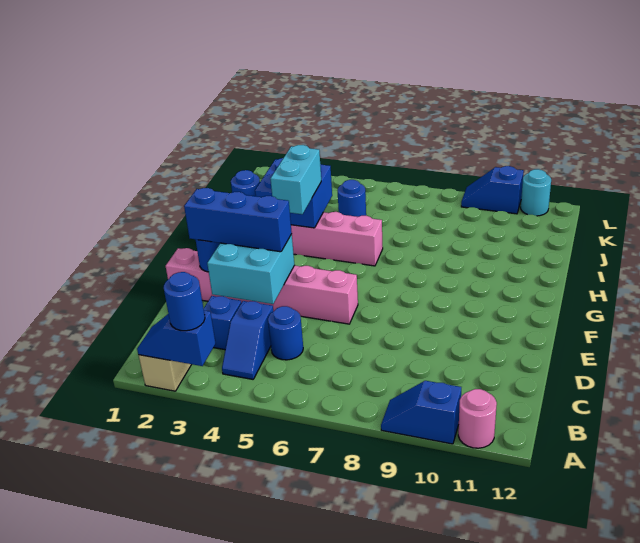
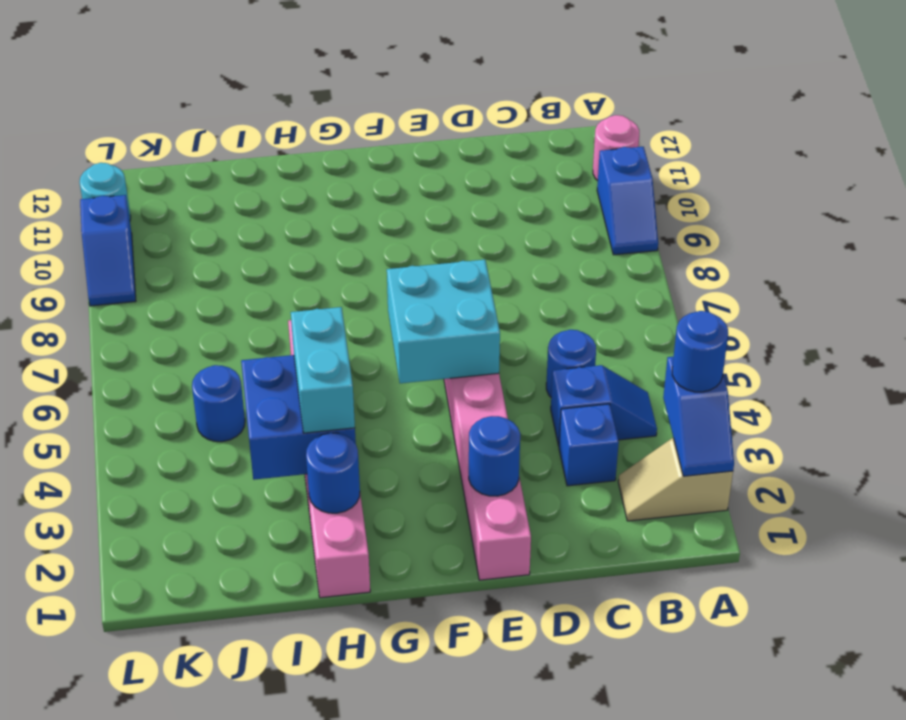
cyan brick D3:E4 level 2 -> cyan brick E5:F6 level 2
blue brick E2:E4 level 3 -> none
cyan brick G4:H4 level 3 -> cyan brick H3:H4 level 3

